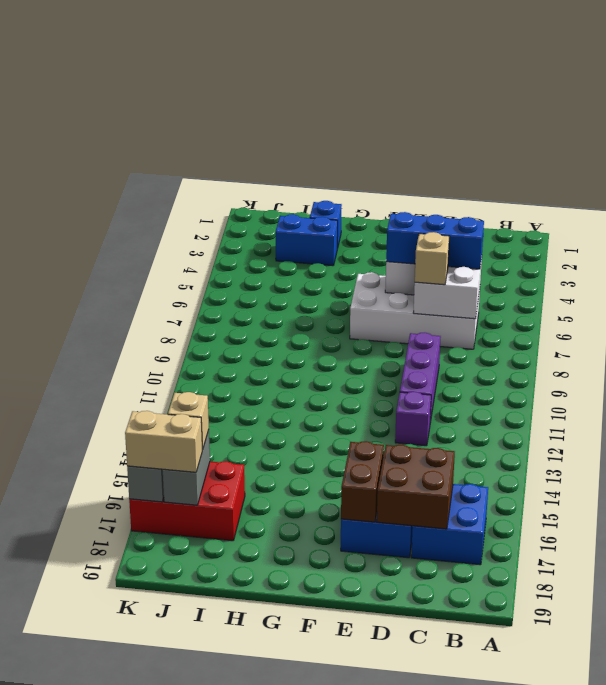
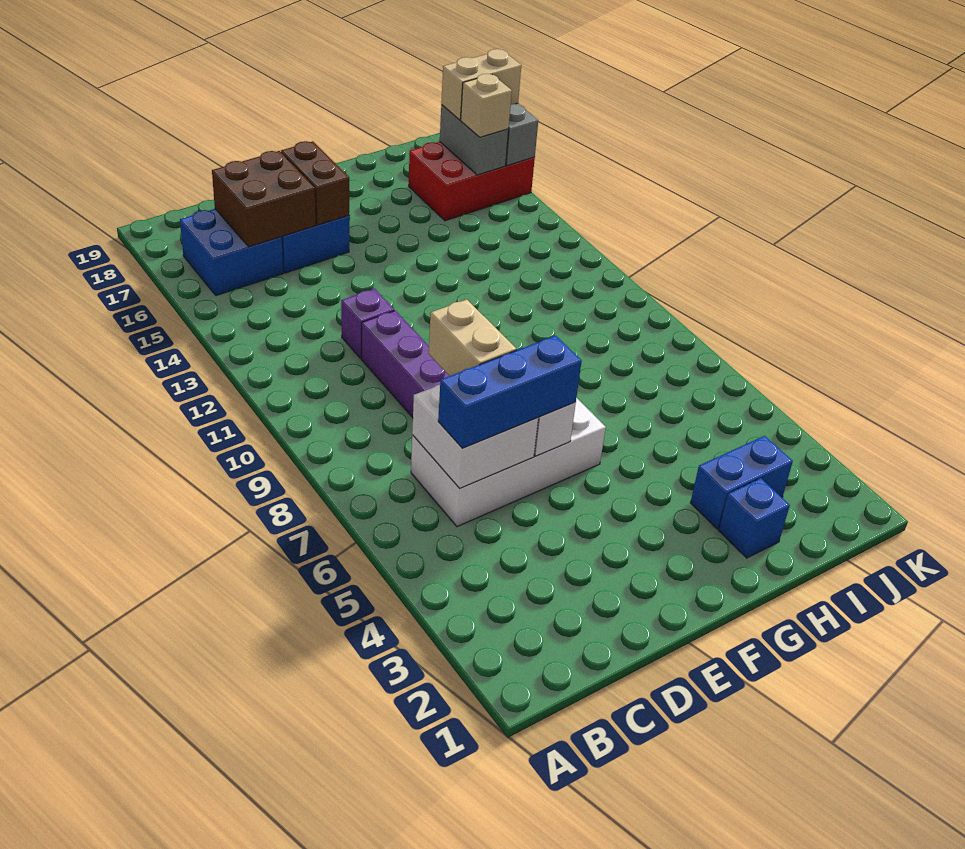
tan brick D7 level 3 -> tan brick D7:D8 level 3

